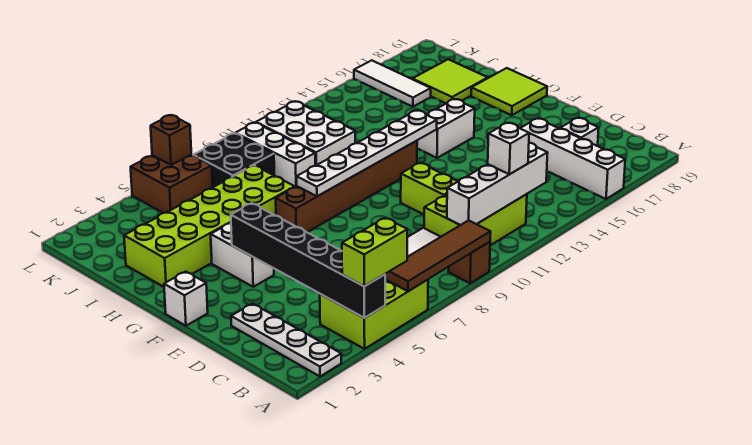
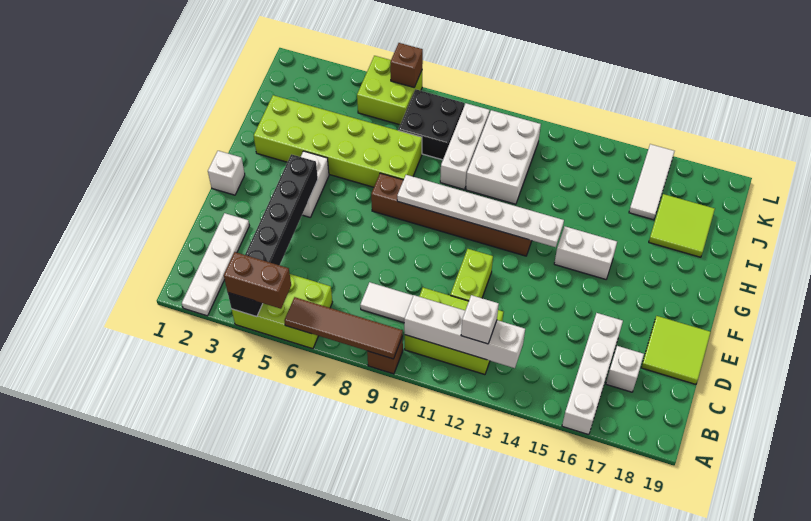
lime brick A4:A5 level 3 -> brown brick A4:A5 level 3
lime tile G18:H19 level 1 -> lime tile D18:E19 level 1
brown brick K5:L6 level 1 -> lime brick K5:L6 level 1

